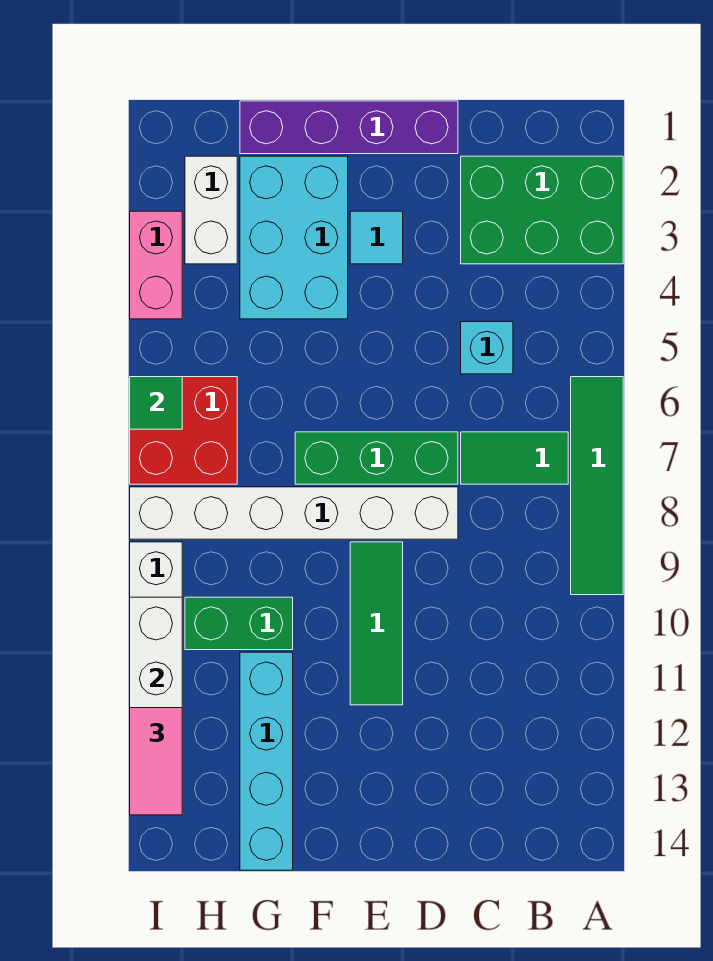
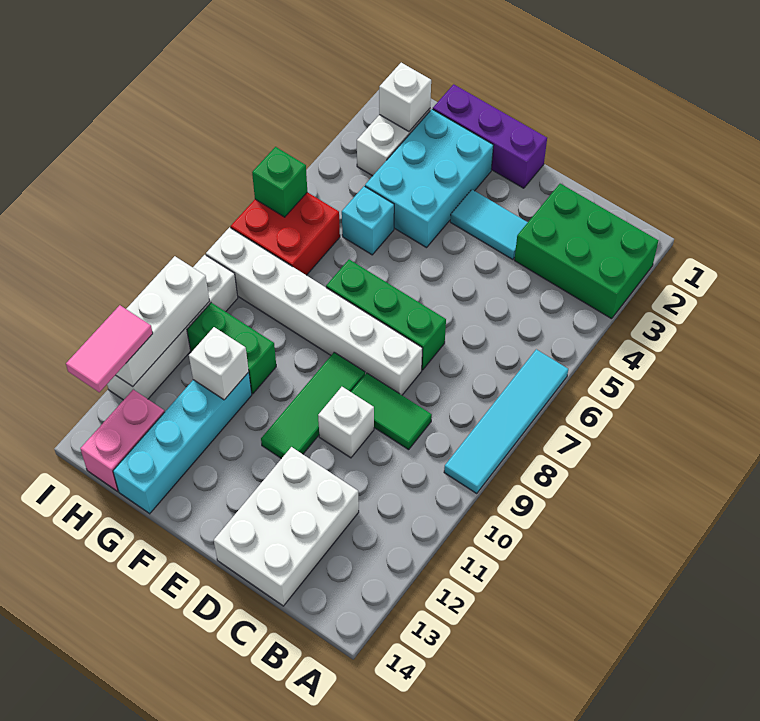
green tile A6:A9 level 1 -> cyan tile A6:A9 level 1
green tile B7:C7 level 1 -> green tile C9:D9 level 1
cyan brick C5 level 1 -> cyan brick G5 level 1
none -> white brick C12:D14 level 1
purple brick D1:G1 level 1 -> purple brick E1:G1 level 1
none -> white brick D10 level 1
cyan tile E3 level 1 -> cyan tile D3:E3 level 1
none -> white brick G11 level 2
none -> white brick H2 level 2
pink brick I3:I4 level 1 -> pink brick H13:H14 level 1
green tile I6 level 2 -> green brick I6 level 2

